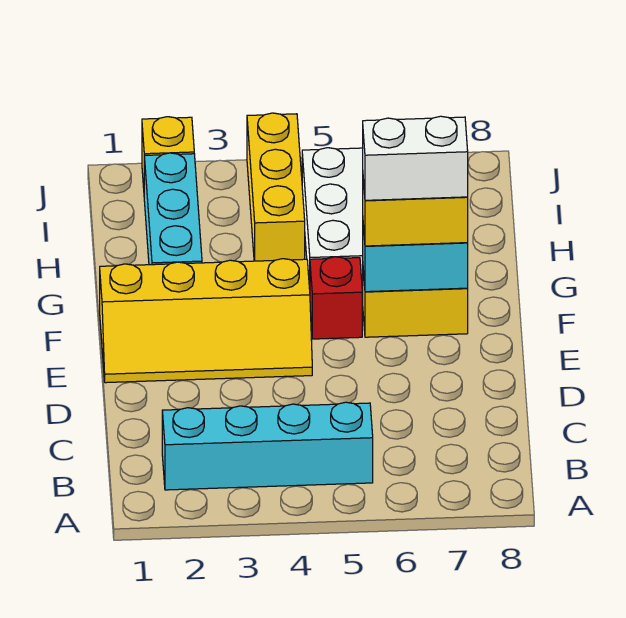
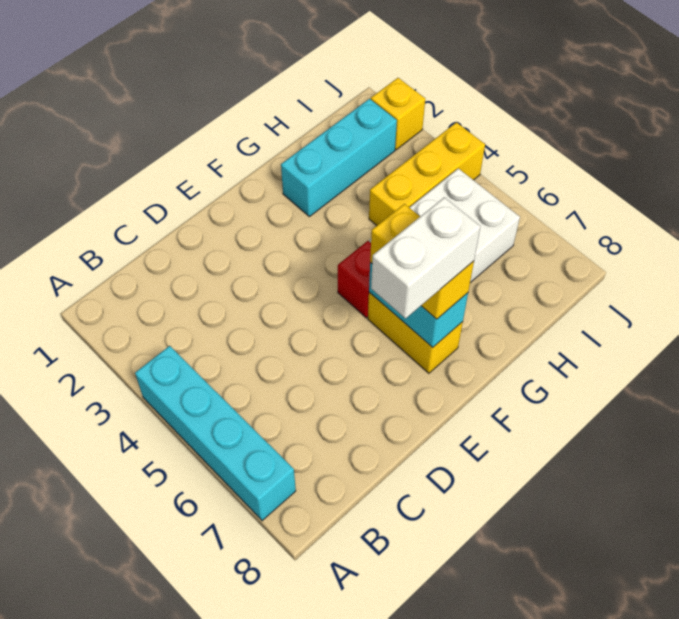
cyan brick B2:B5 level 1 -> cyan brick A4:A7 level 1
yellow slope E1:F4 level 1 top F -> none
white brick F6:F7 level 4 -> white brick E7:F7 level 4

